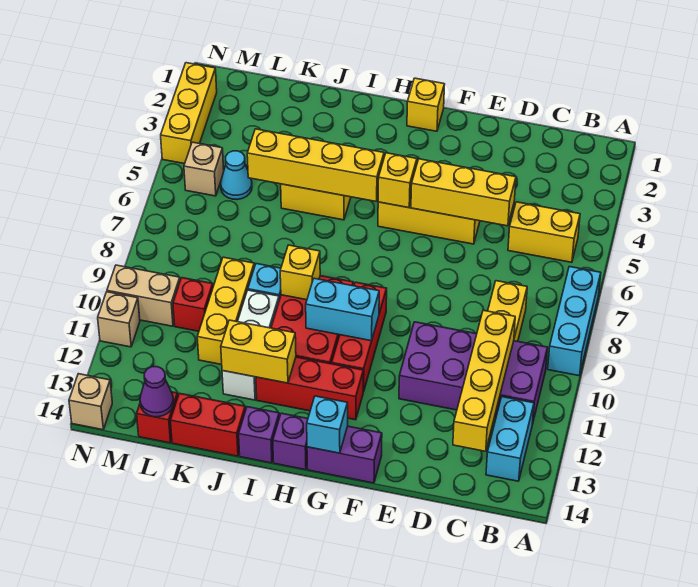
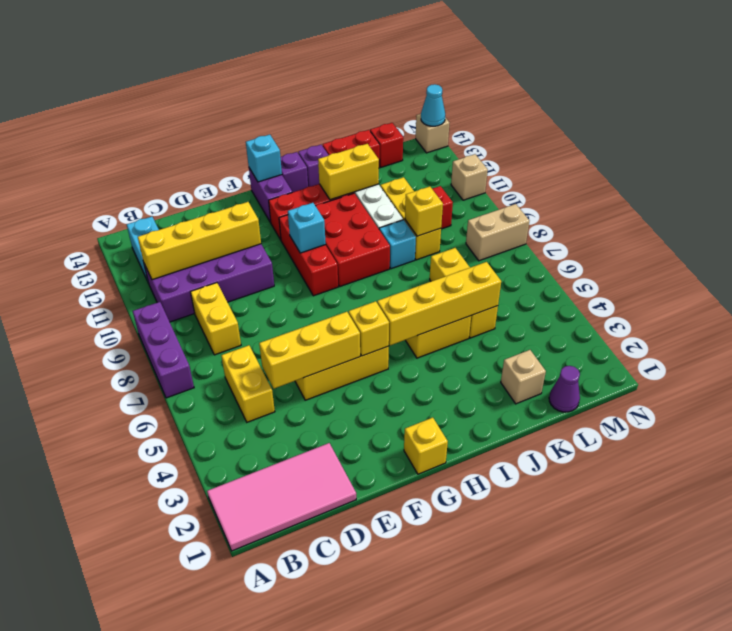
none -> pink tile A1:D2 level 1
cyan brick A7:A9 level 1 -> purple brick A7:A9 level 1
yellow brick B5:C5 level 1 -> yellow brick C5:C6 level 1
yellow brick C10:C13 level 2 -> yellow brick B11:E11 level 2
purple brick F14:G14 level 1 -> purple brick G13:G14 level 1
cyan brick G10:H10 level 2 -> cyan brick G10 level 2
yellow brick I9 level 2 -> yellow brick K9 level 2
cyan cone L5 level 1 -> cyan cone N14 level 2
purple cone L14 level 2 -> purple cone L1 level 1
tan brick M5 level 1 -> tan brick K2 level 1
tan brick M10:N10 level 1 -> tan brick M8:N8 level 1
yellow brick N2:N4 level 1 -> yellow brick K5:K7 level 1

